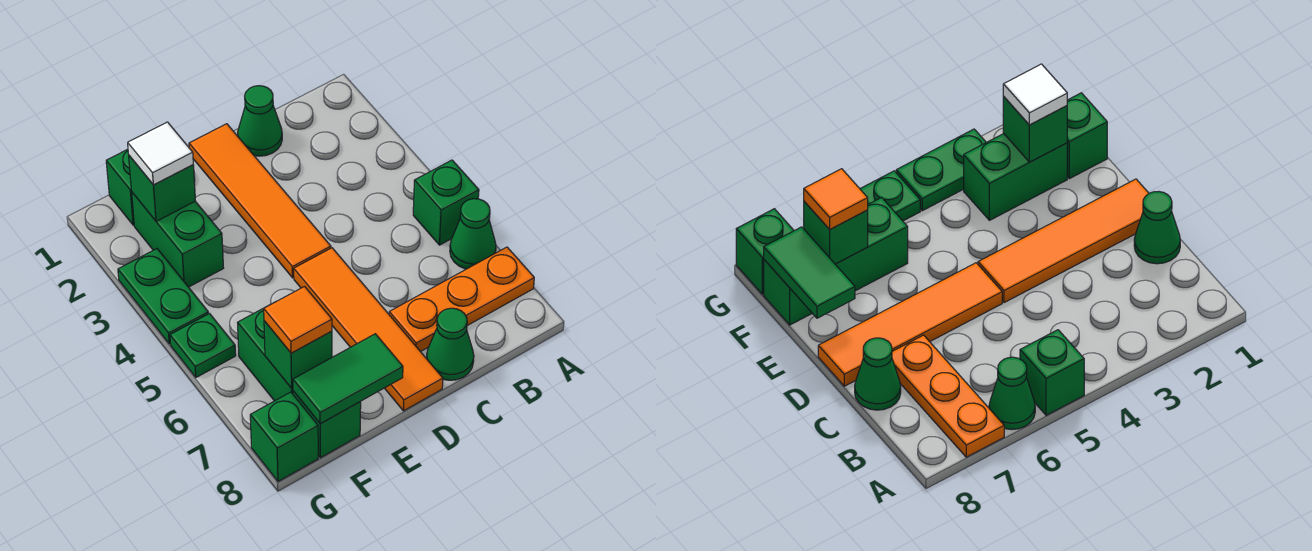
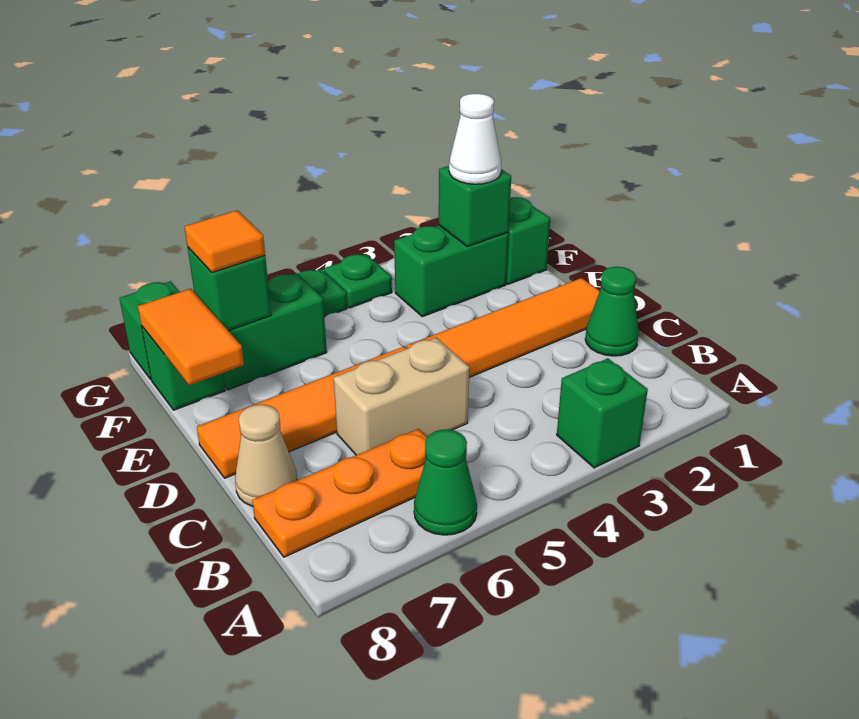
green brick A5 level 1 -> green brick A3 level 1
orange plate A7:C7 level 1 -> orange plate B6:B8 level 1
none -> tan brick C5:C6 level 1
green cone C8 level 1 -> tan cone C8 level 1
green tile E8:F8 level 2 -> orange tile E8:F8 level 2
white tile F2 level 3 -> white cone F2 level 3
green plate G3:G4 level 1 -> green plate G4 level 1

